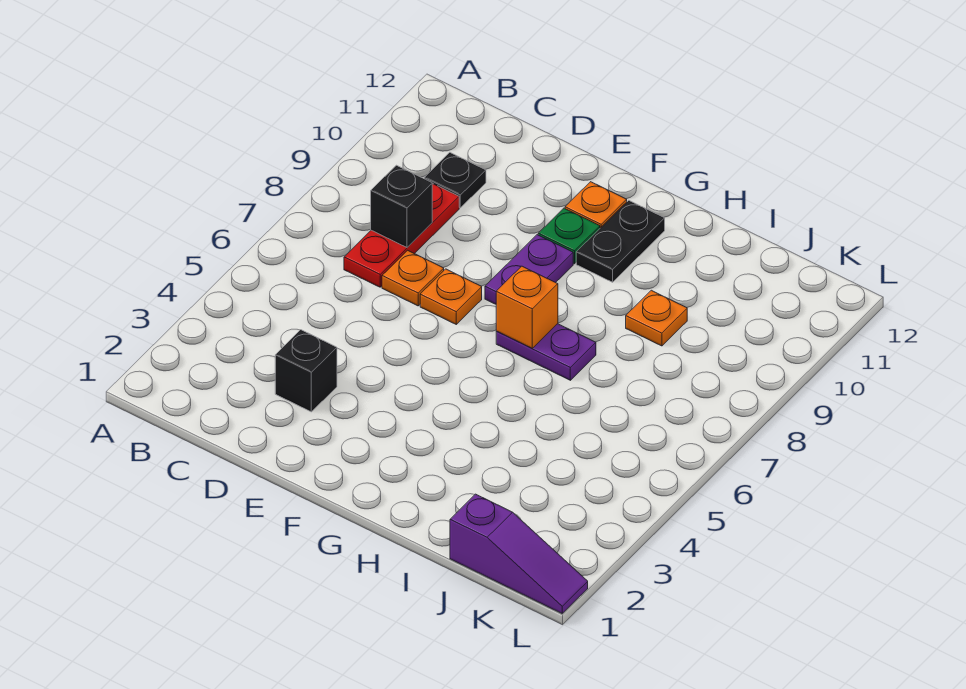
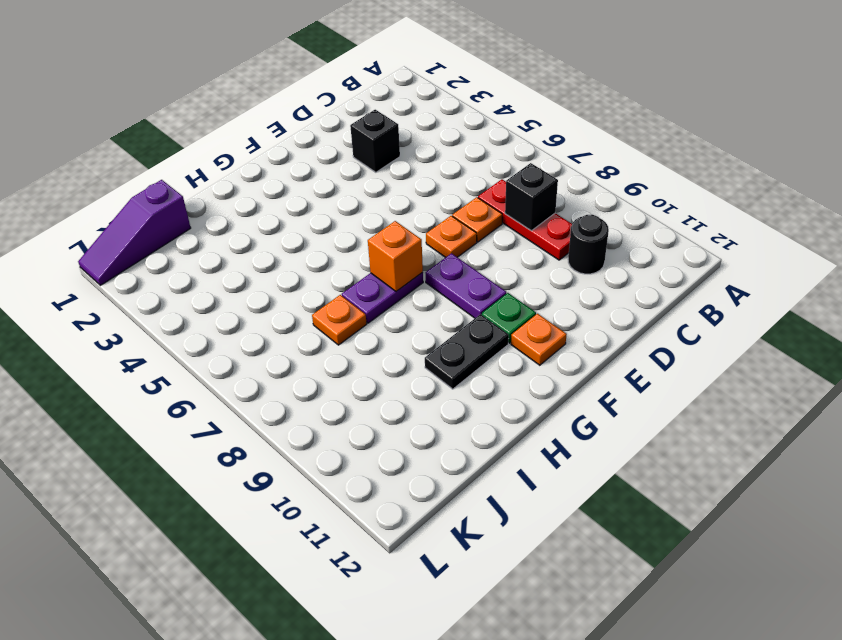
black plate C10 level 1 -> black round brick C10 level 1
black plate G10:G11 level 1 -> black plate G10:H10 level 1
orange plate I9 level 1 -> orange plate I7 level 1

